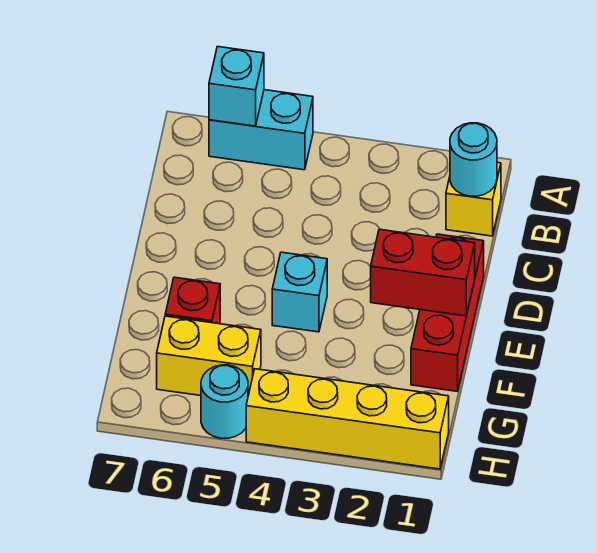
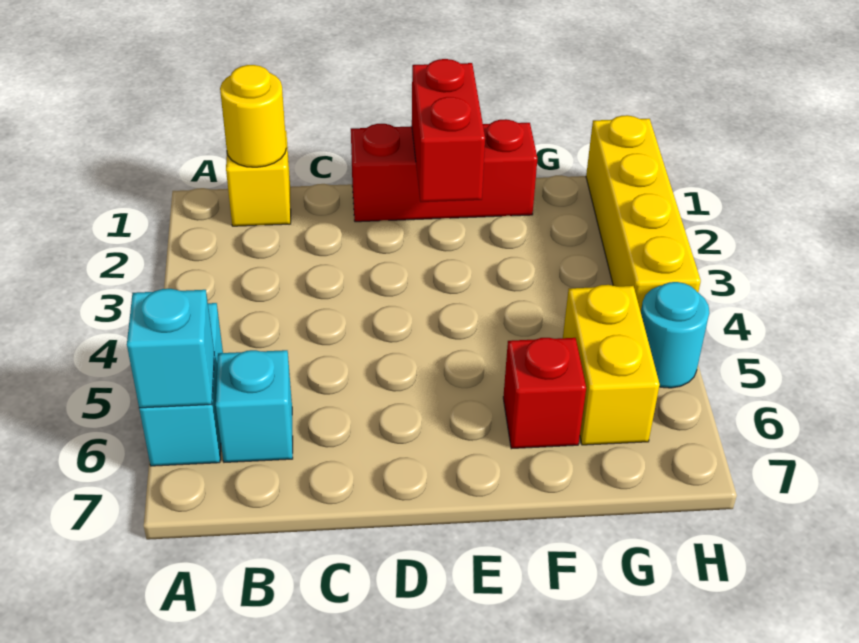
cyan round brick B1 level 2 -> yellow round brick B1 level 2
cyan brick E4 level 1 -> cyan brick B6 level 1

